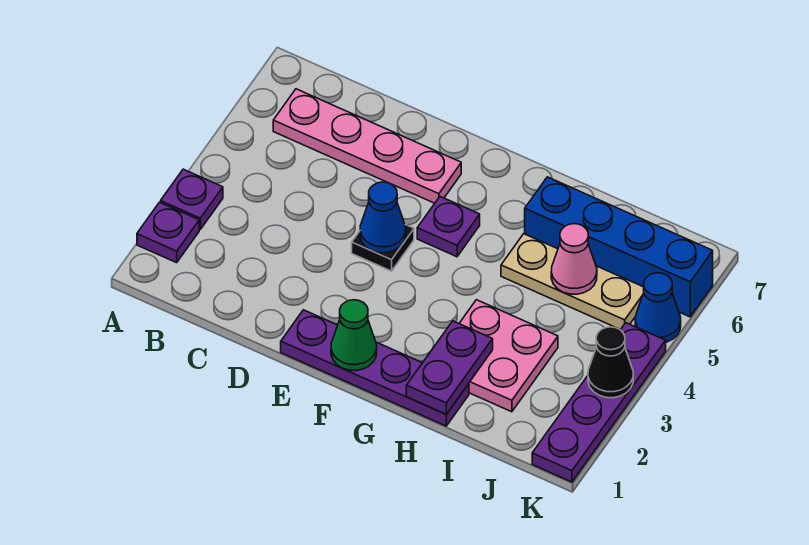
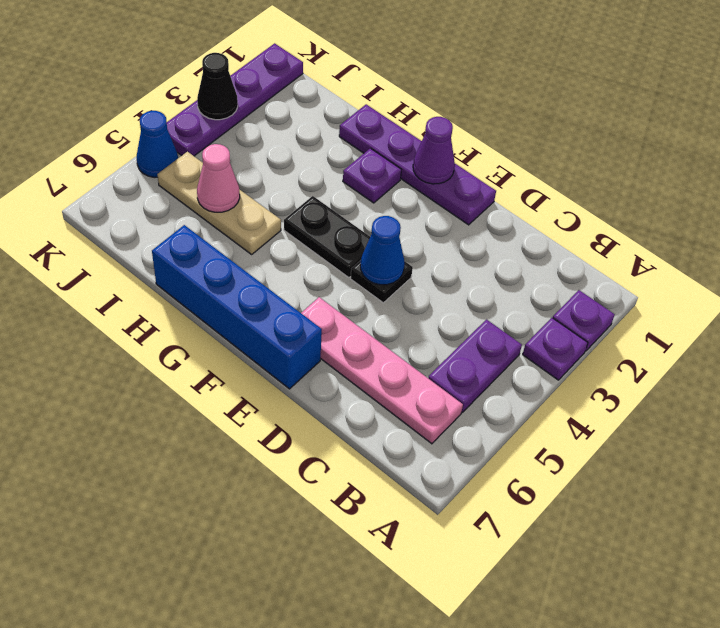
green cone F1 level 2 -> purple cone F1 level 2
none -> black plate F4:G4 level 1
purple plate F5 level 1 -> purple plate G2 level 1
purple plate H1:H2 level 2 -> purple plate B4:B5 level 1
pink plate H2:I3 level 1 -> none
blue brick H6:K6 level 1 -> blue brick E7:H7 level 1

